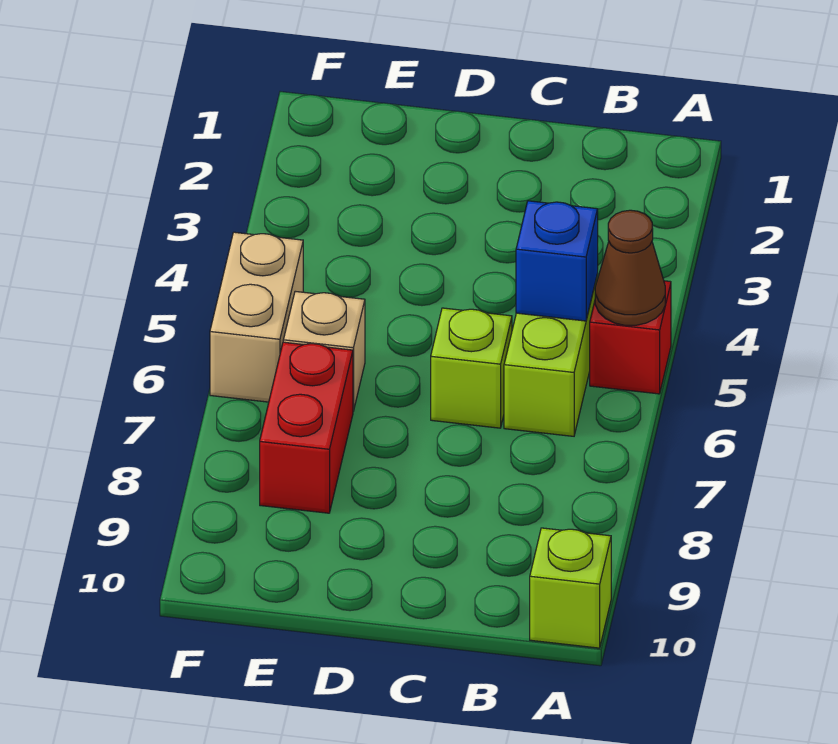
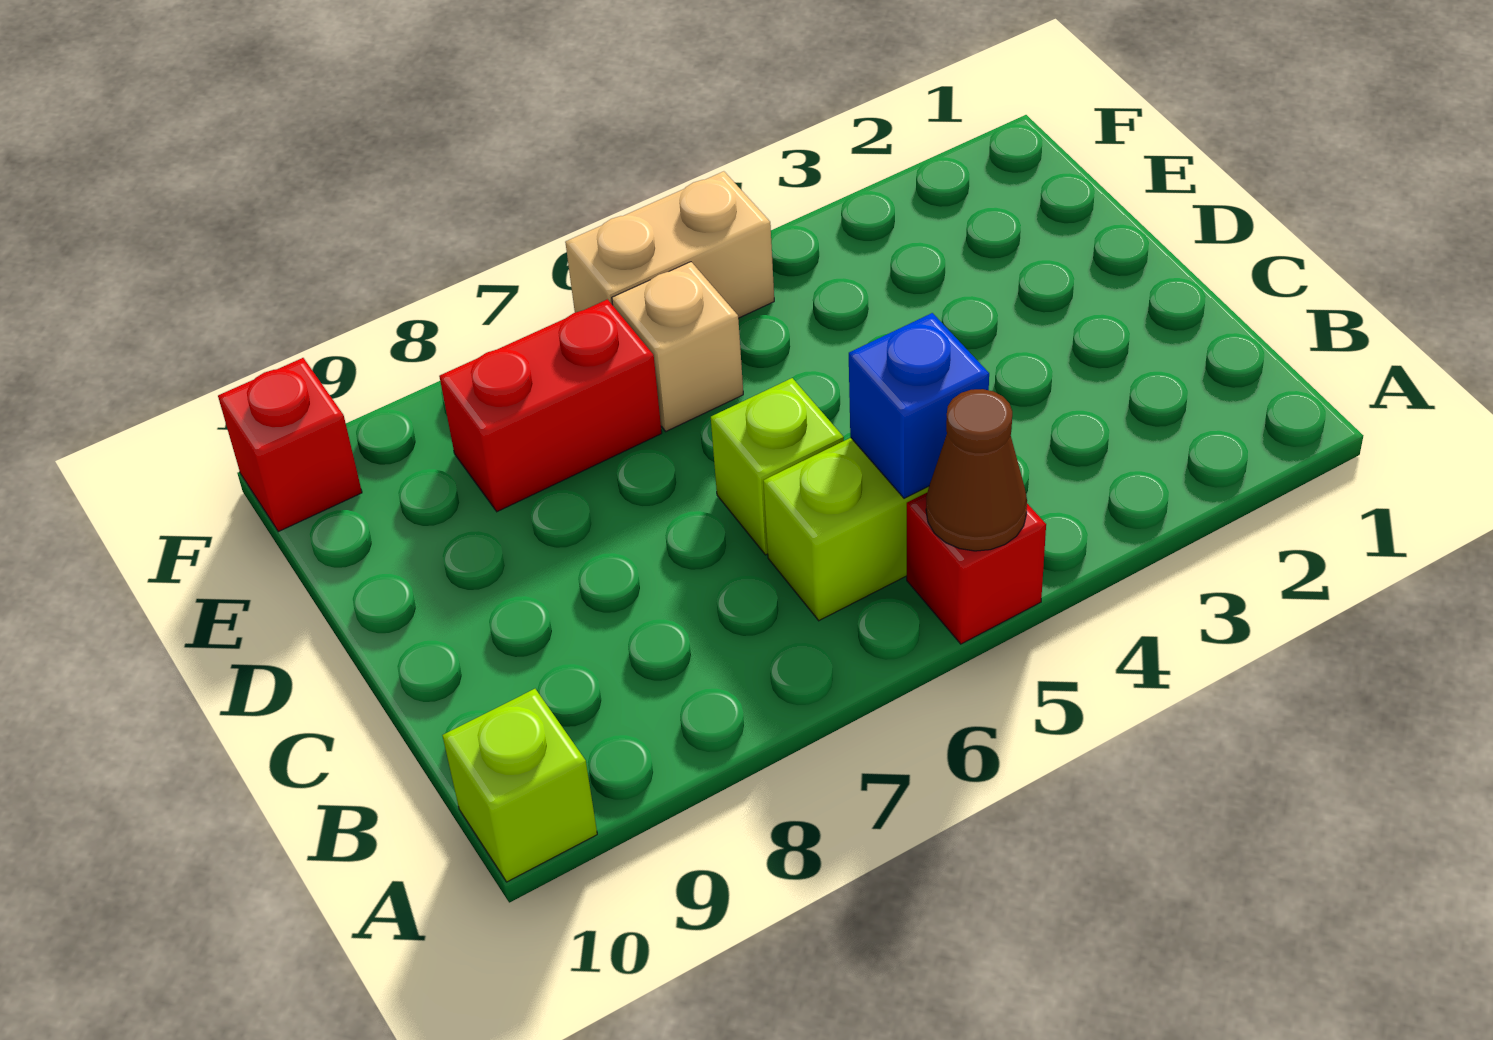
none -> red brick F10 level 1

